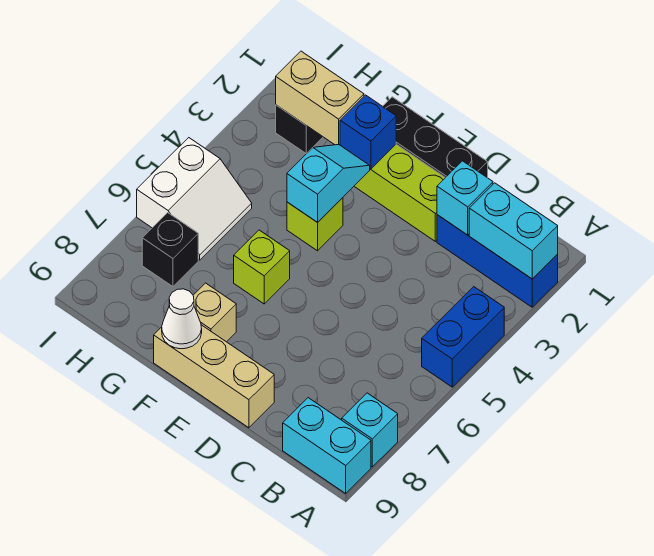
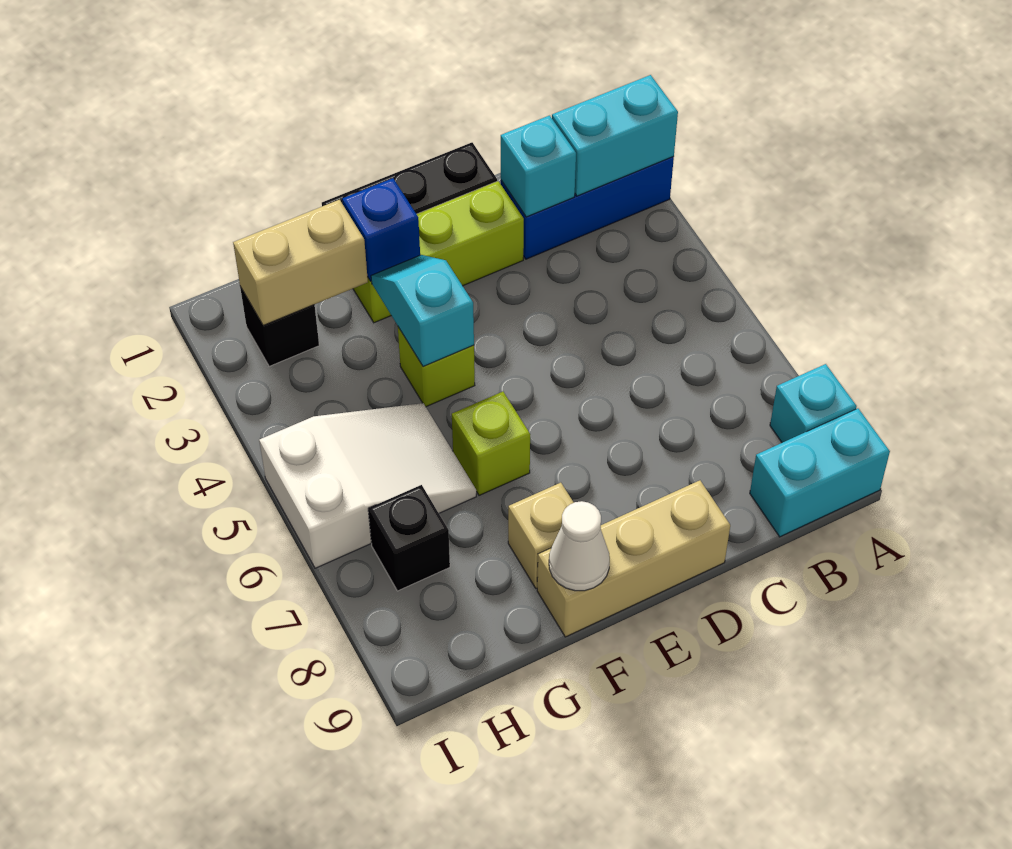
blue brick A4:A5 level 1 -> none
white slope H5:I6 level 1 top I -> white slope G5:I6 level 1 top I

